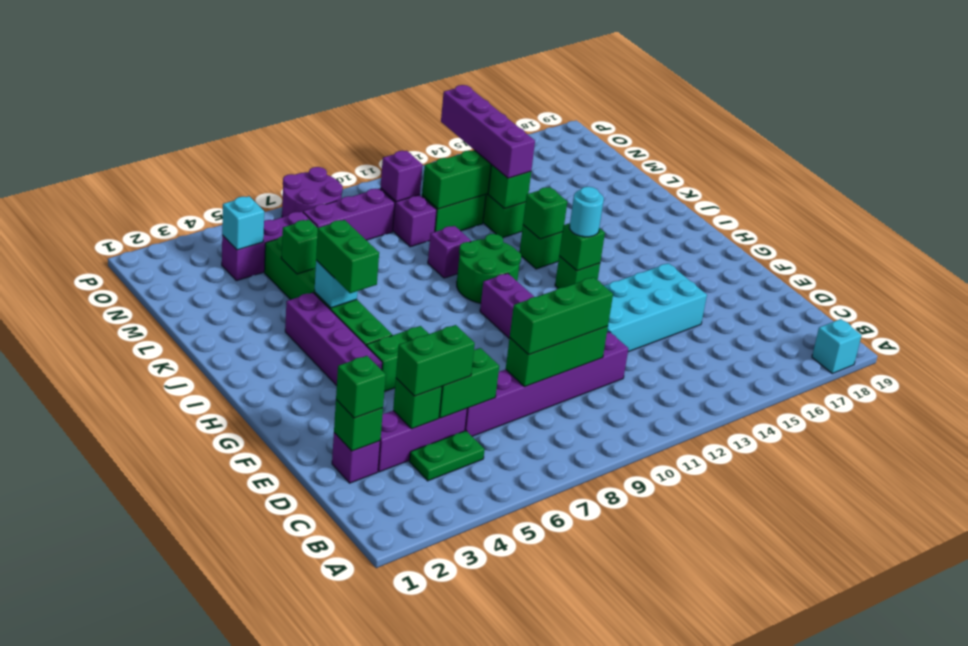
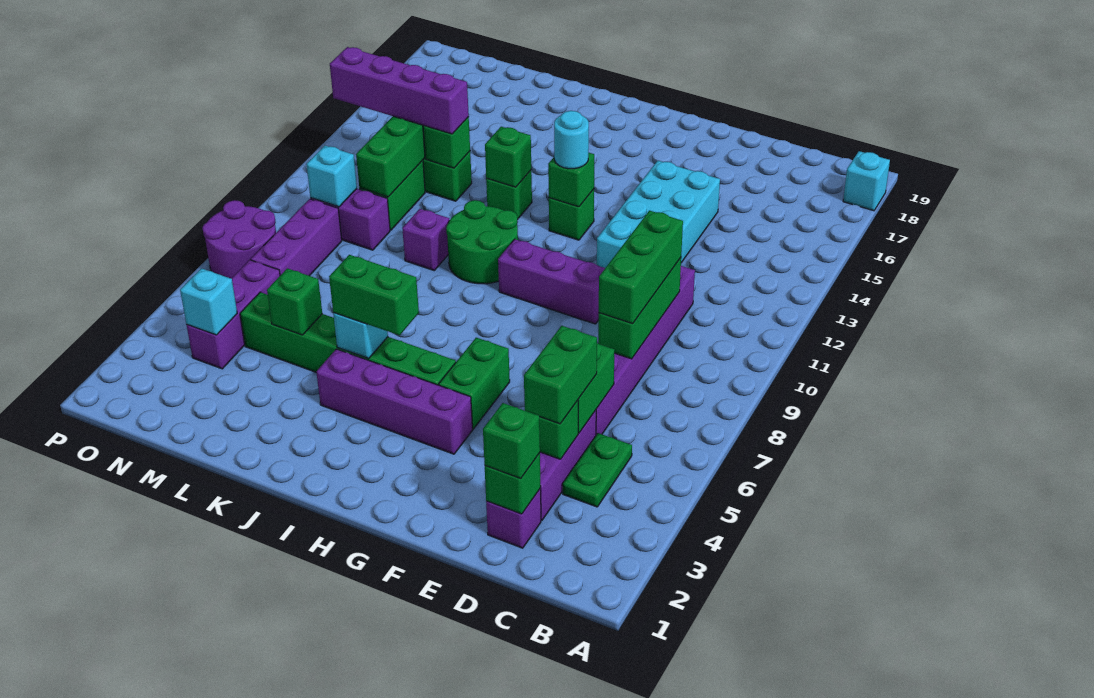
purple brick N10 level 2 -> cyan brick N10 level 2

